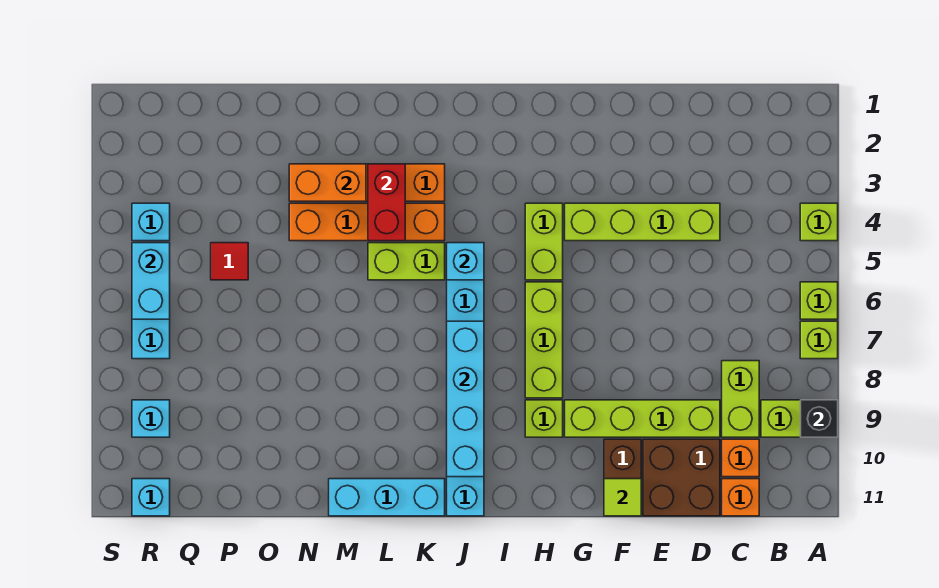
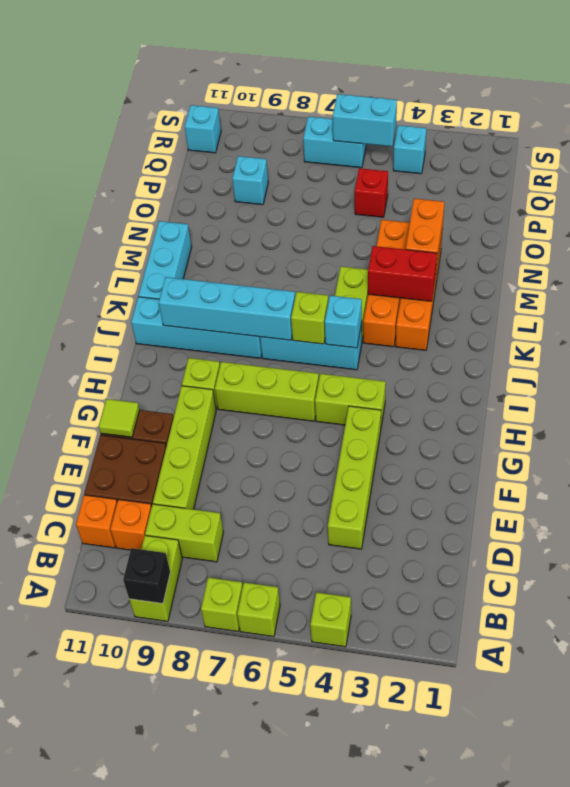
none -> lime brick J6 level 2
red tile P5 level 1 -> red brick P5 level 1
cyan brick R9 level 1 -> cyan brick P9 level 1

